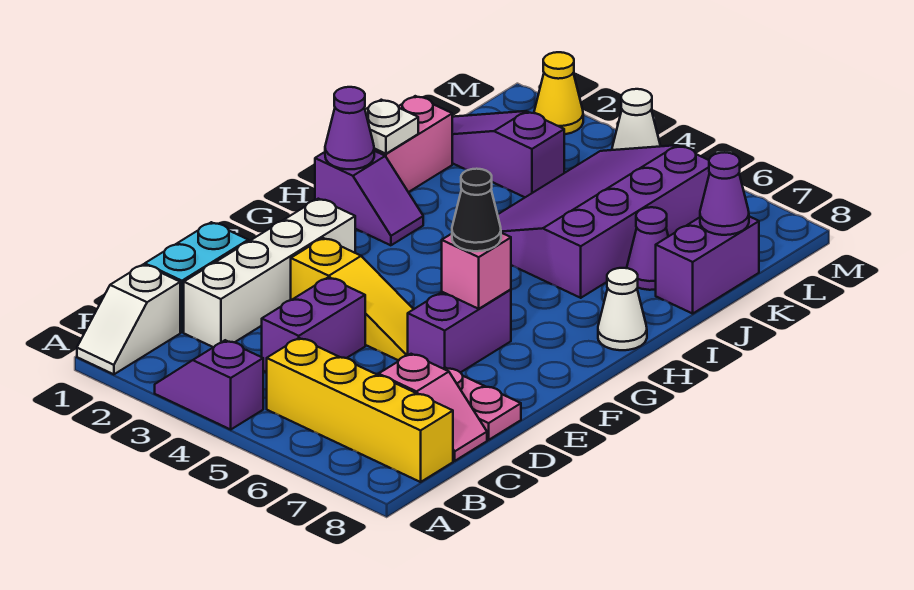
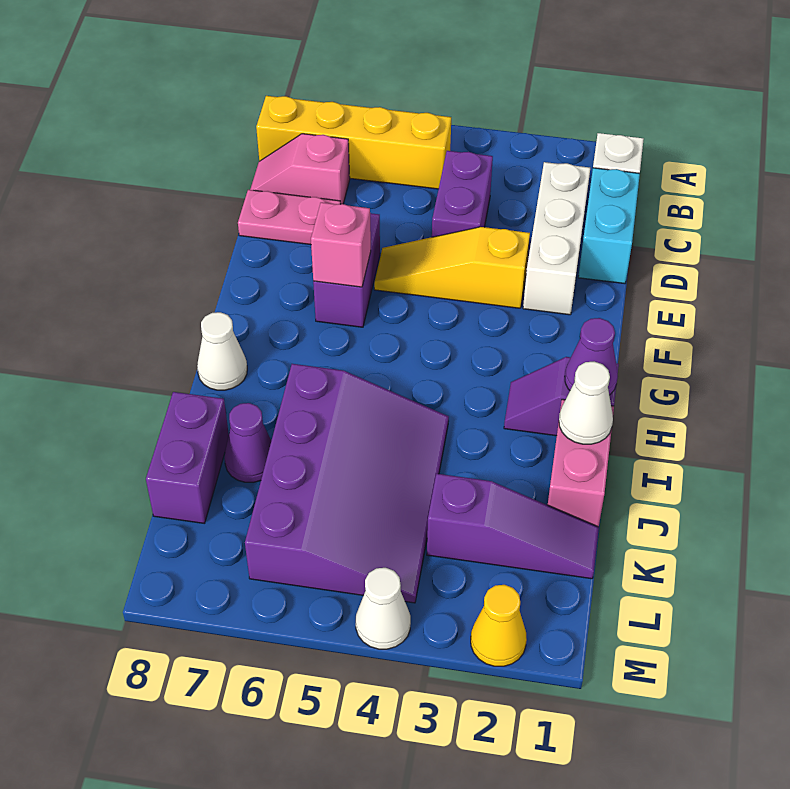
purple slope A3:A4 level 1 top 4 -> none
white brick C2:F2 level 1 -> white brick C2:E2 level 1
black cone F6 level 3 -> none
white plate I1 level 2 -> white cone I1 level 2
purple cone K8 level 2 -> none

